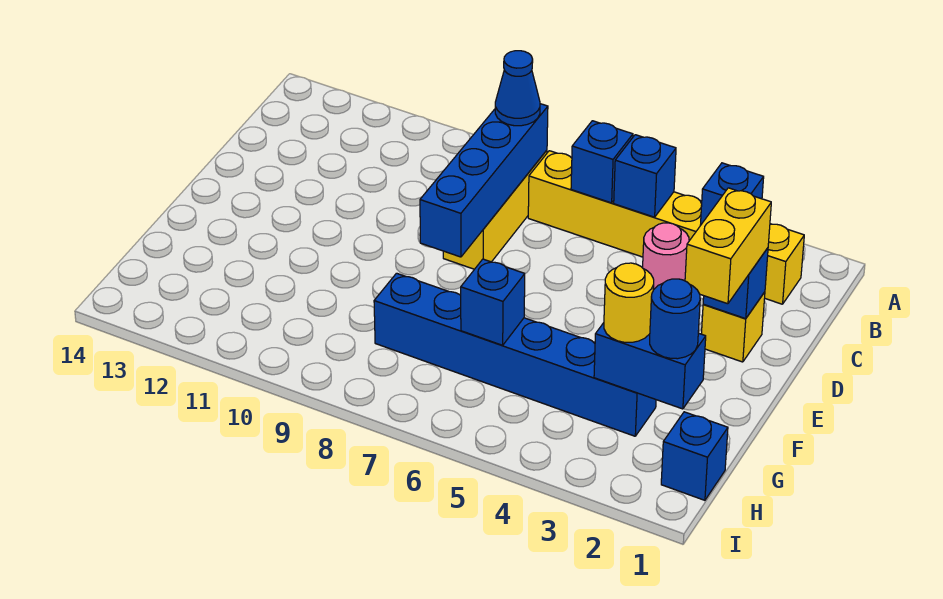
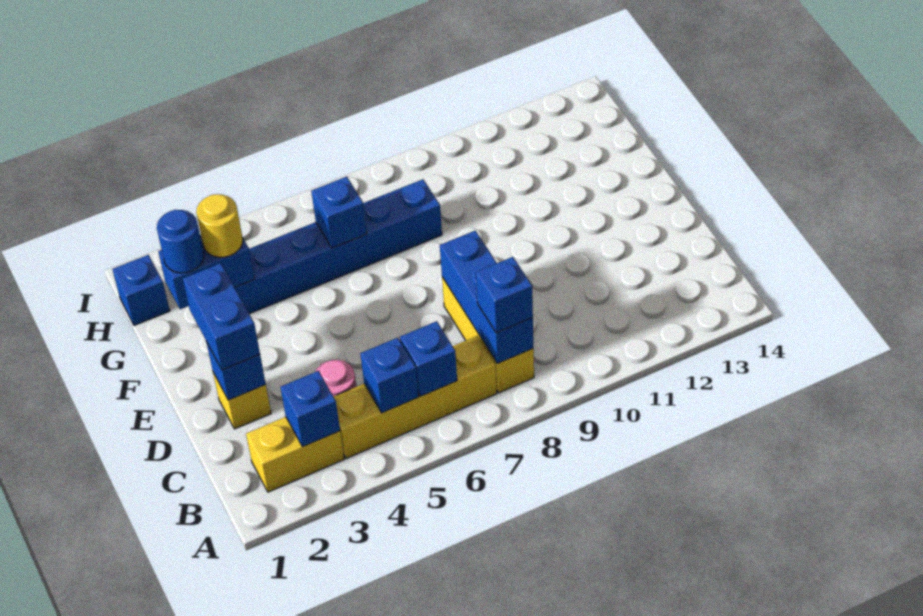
blue brick B8:E8 level 2 -> blue brick B8:D8 level 2
blue cone B8 level 3 -> blue brick B8 level 3
yellow brick D2:E2 level 3 -> blue brick D2:E2 level 3

